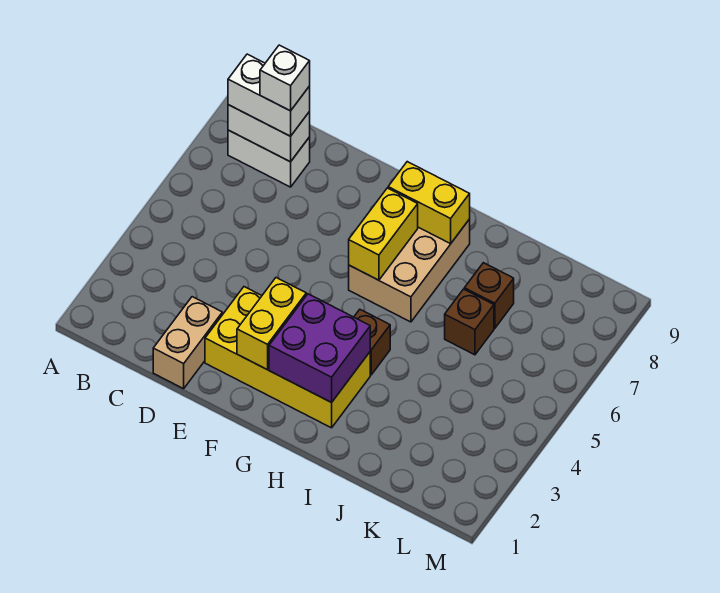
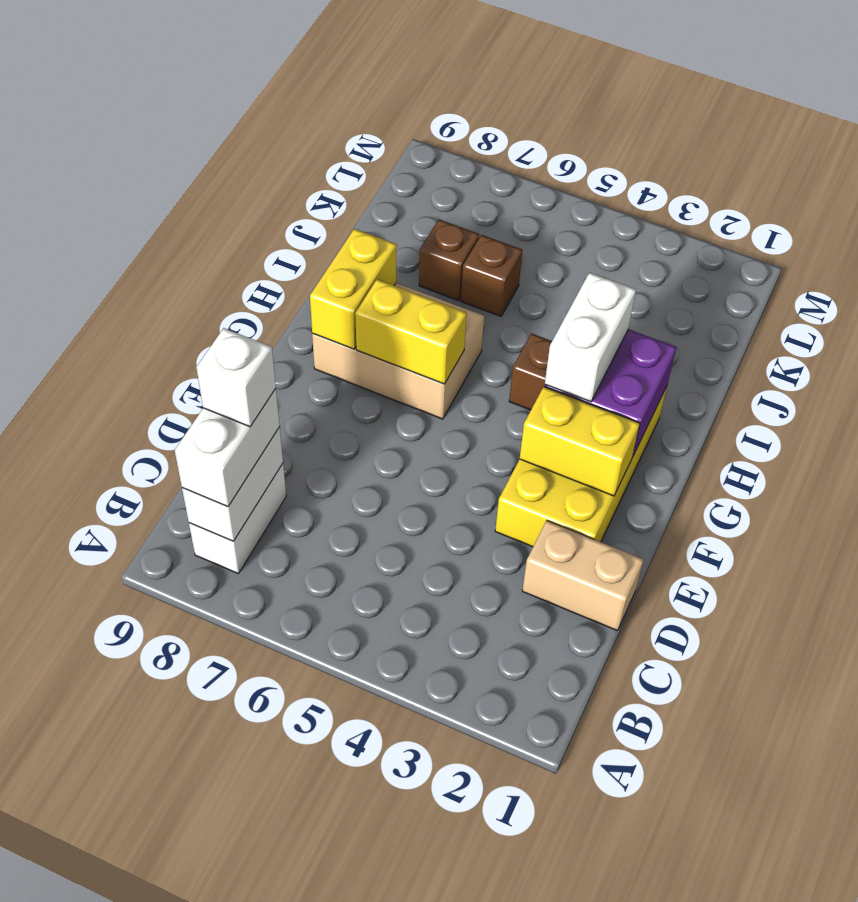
none -> white brick G3:H3 level 3

